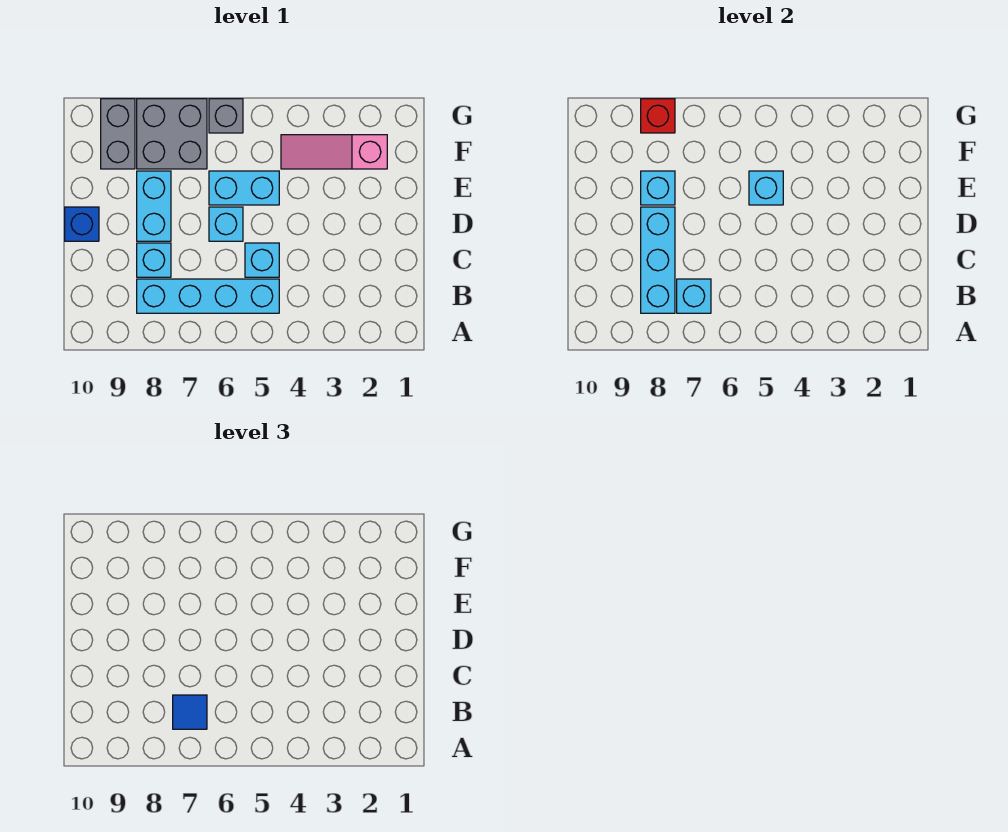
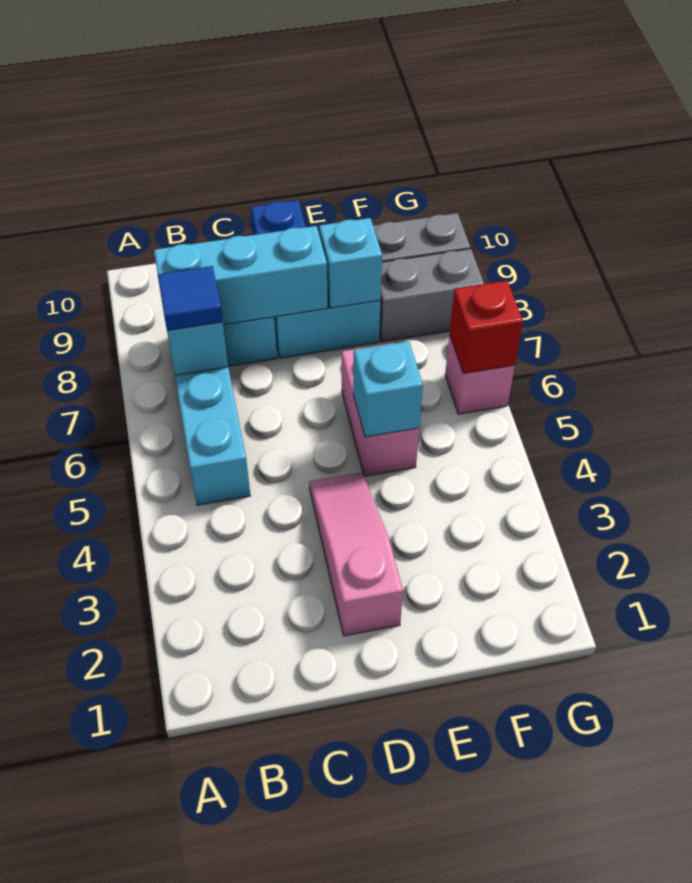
cyan brick C5 level 1 -> none
cyan brick D6 level 1 -> none
cyan brick E5:E6 level 1 -> pink brick E5:E6 level 1
pink slope F2:F4 level 1 top 2 -> pink slope D2:D4 level 1 top 2
grey brick F7:G8 level 1 -> grey brick F8:G8 level 1
grey brick G6 level 1 -> pink brick G6 level 1
red brick G8 level 2 -> red brick G6 level 2

